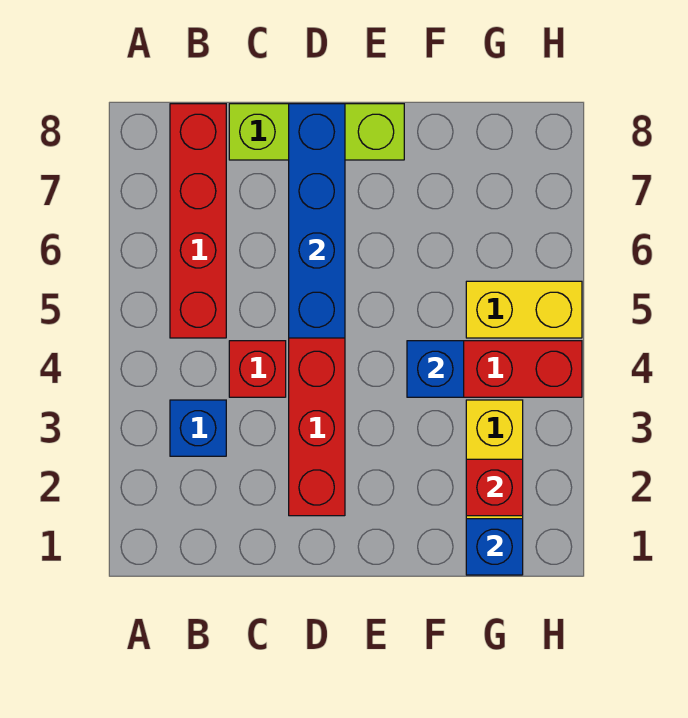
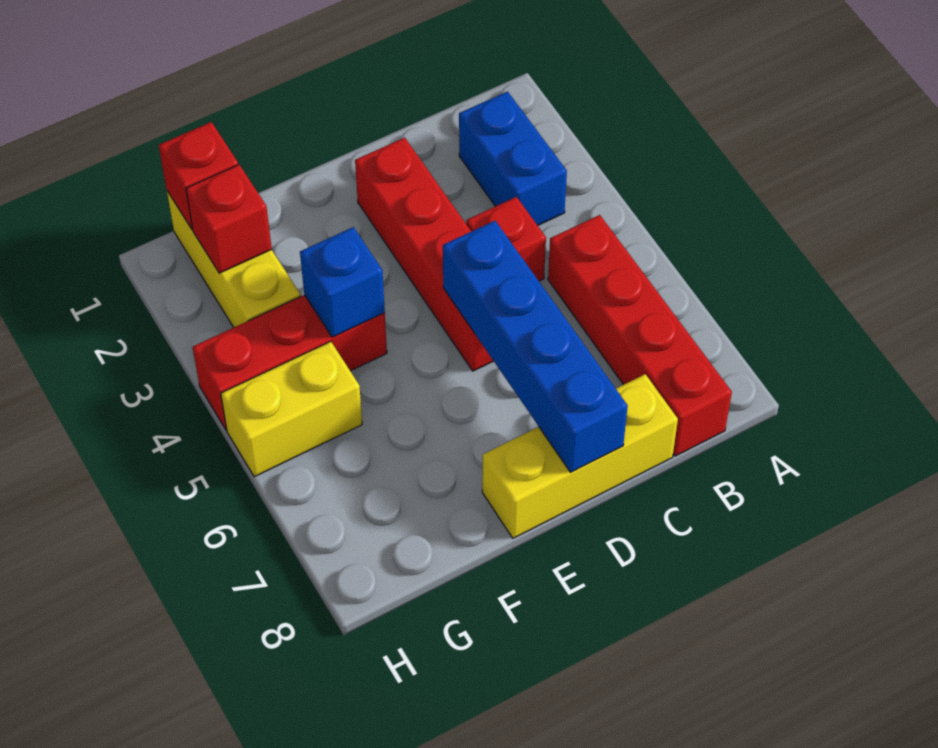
blue brick B3 level 1 -> blue brick B2:B3 level 1
lime brick C8:E8 level 1 -> yellow brick C8:E8 level 1
blue brick G1 level 2 -> red brick G1 level 2

